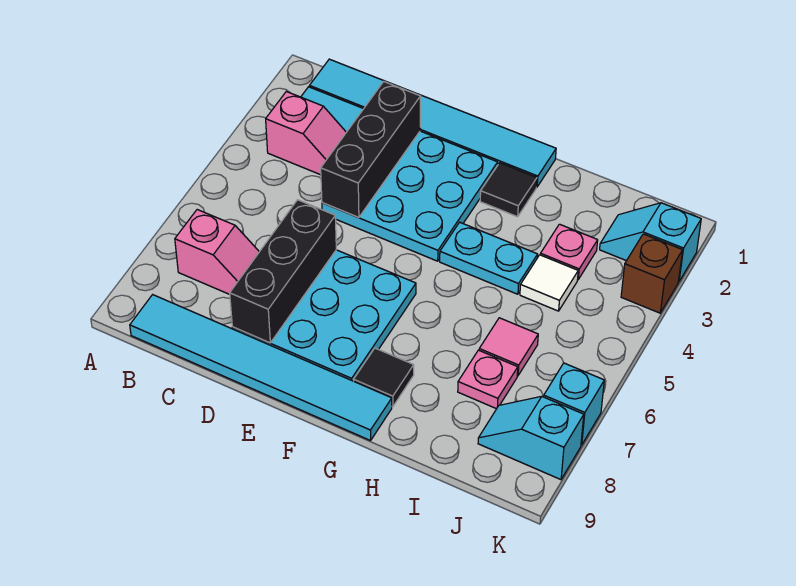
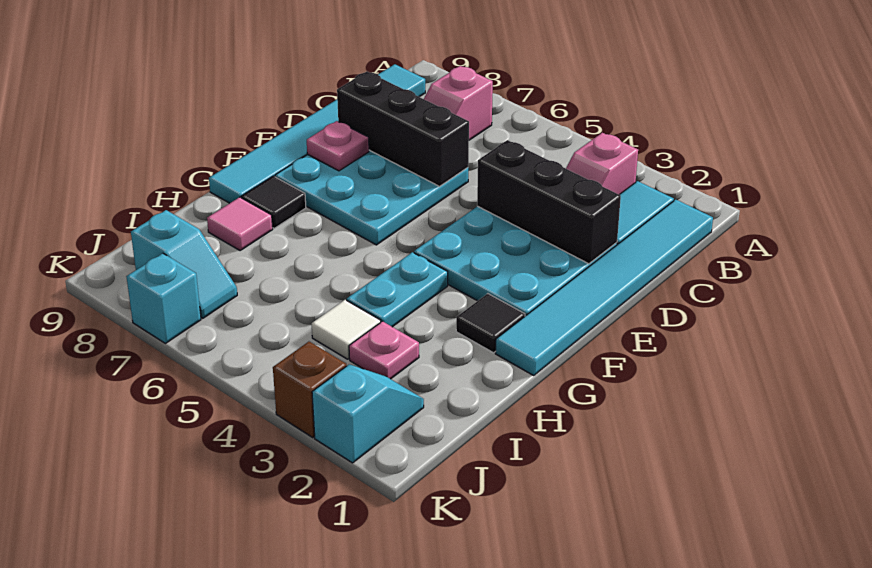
pink tile I6 level 1 -> pink tile H8 level 1
pink plate I7 level 1 -> pink plate E8 level 2
cyan slope J8:K8 level 1 top K -> cyan slope J7:J8 level 1 top 8

